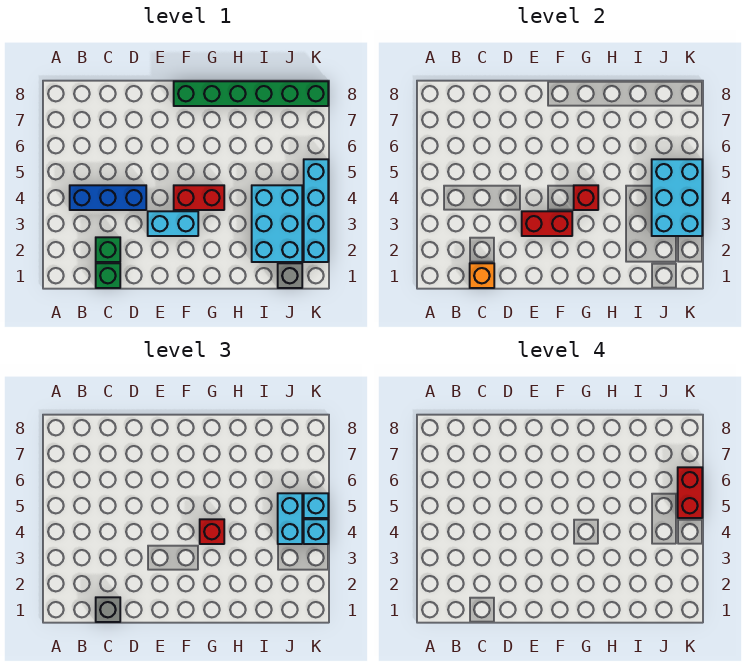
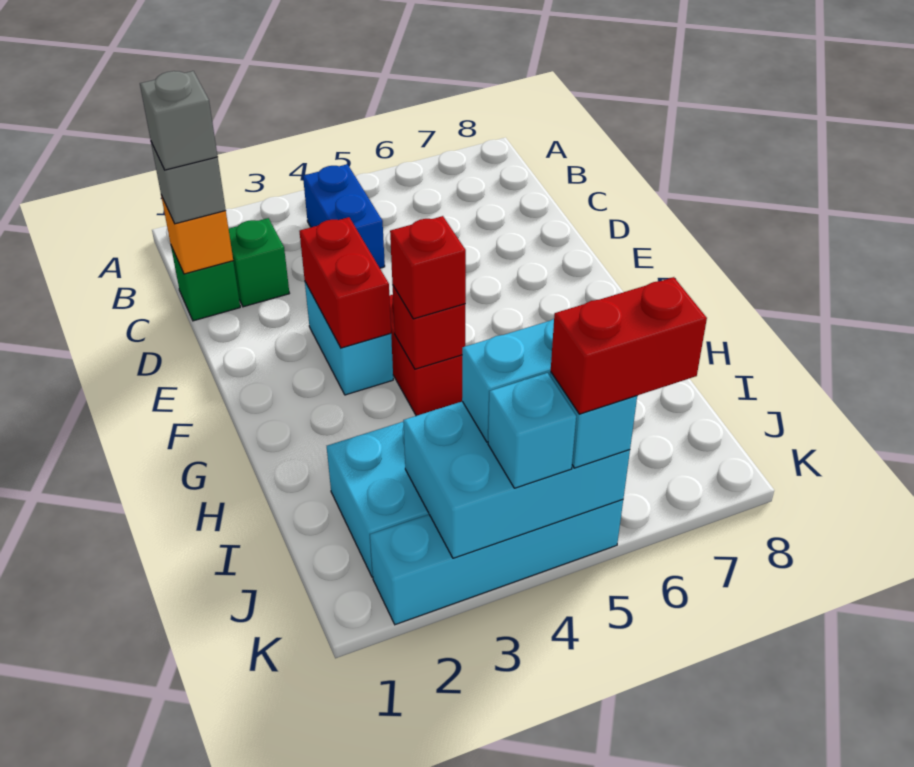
blue brick B4:D4 level 1 -> blue brick B4:C4 level 1
green brick F8:K8 level 1 -> none
grey brick J1 level 1 -> grey brick C1 level 4

